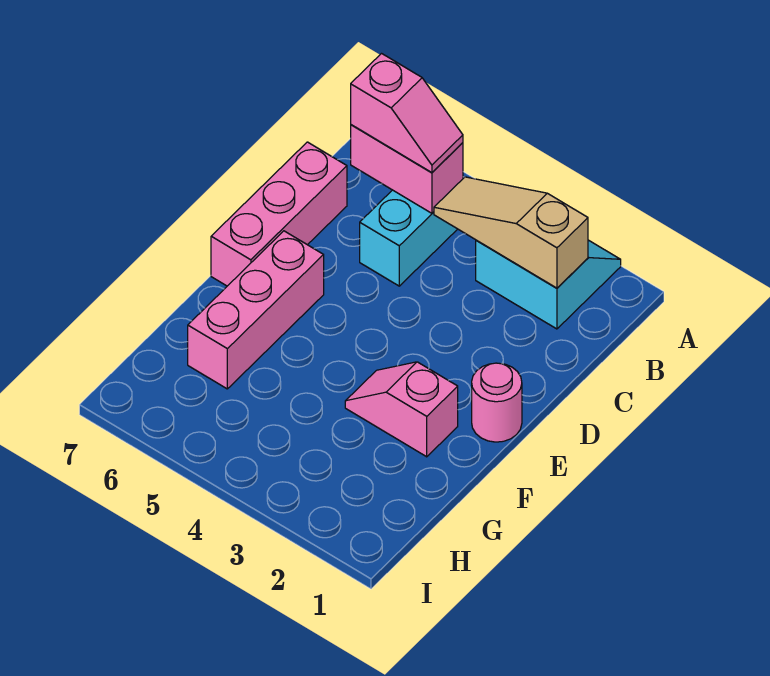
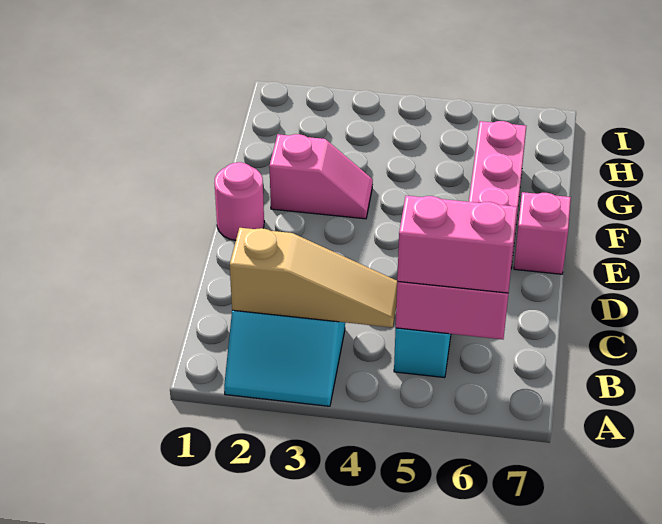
pink slope B5:B6 level 3 top 6 -> pink brick B5:B6 level 3
pink brick C7:E7 level 1 -> pink brick E7 level 1

